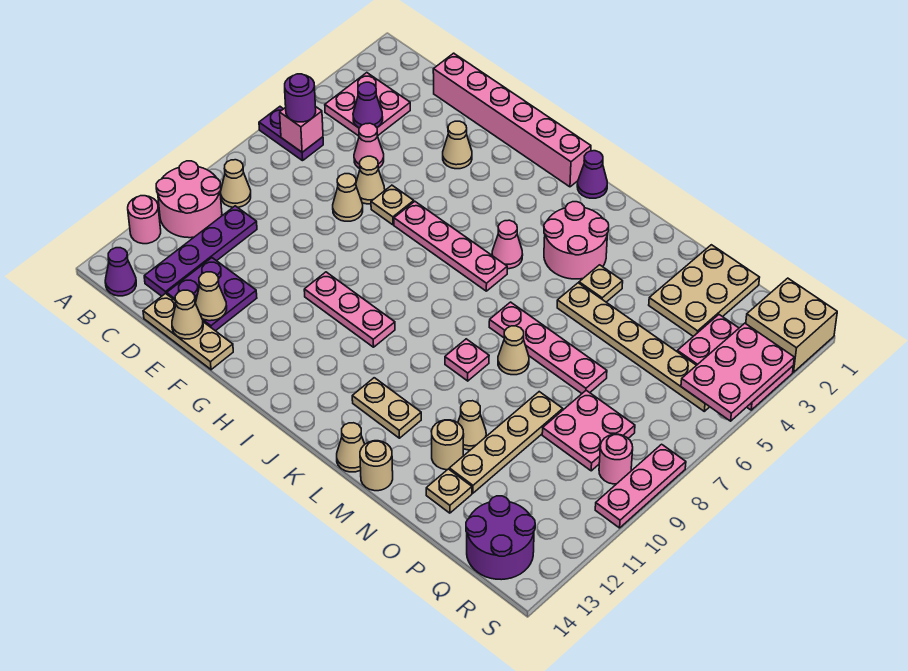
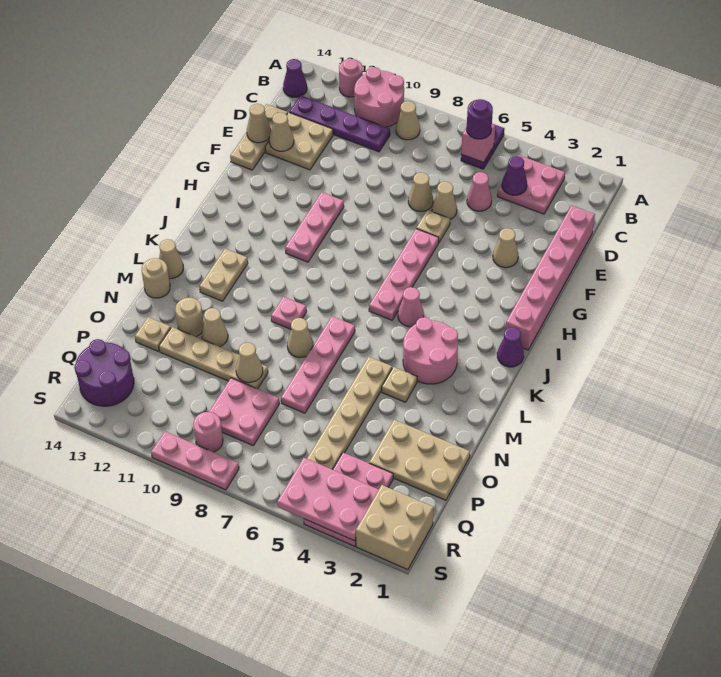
purple plate D12:E13 level 1 -> tan plate D12:E13 level 1
none -> tan cone O9 level 2

